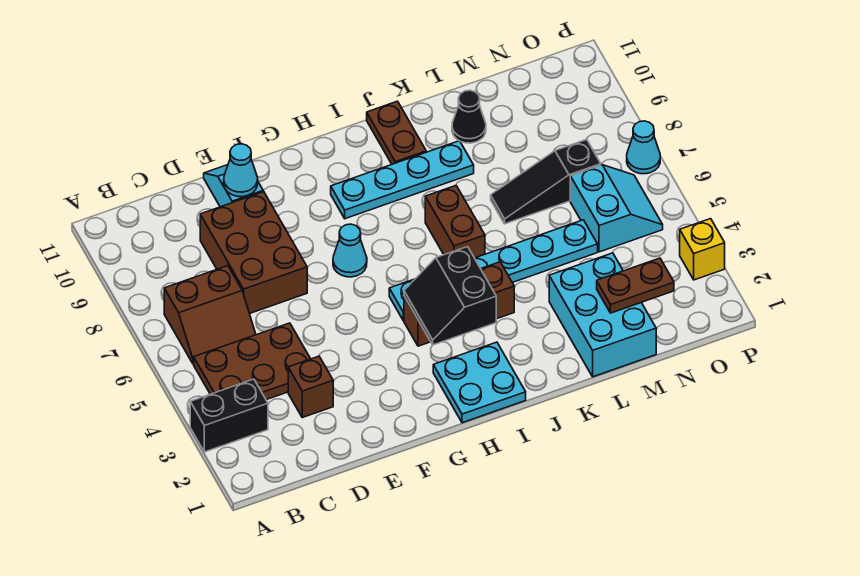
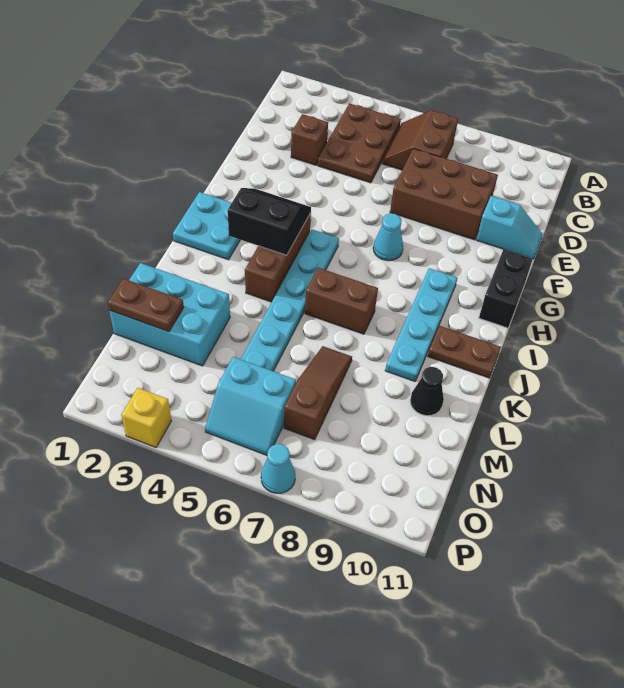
black brick A3:B3 level 1 -> black brick G11:H11 level 1
cyan cone E10 level 2 -> none
black slope L7:N7 level 1 top N -> brown slope L7:N7 level 1 top N
brown plate M2:N2 level 2 -> brown plate M1:M2 level 2

